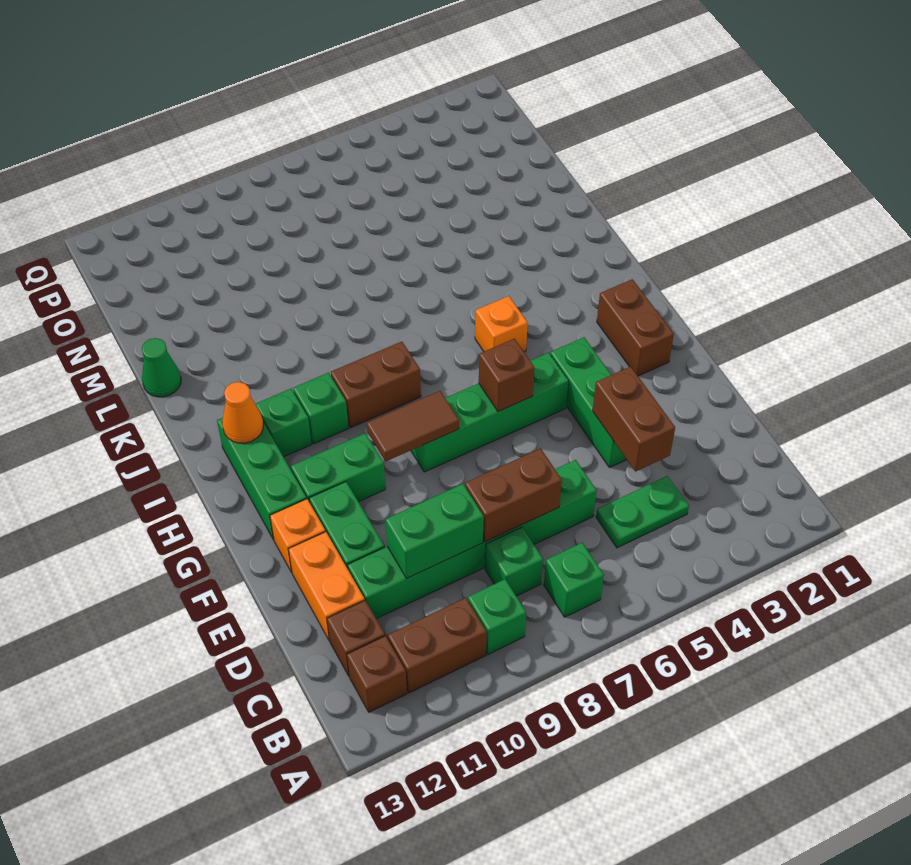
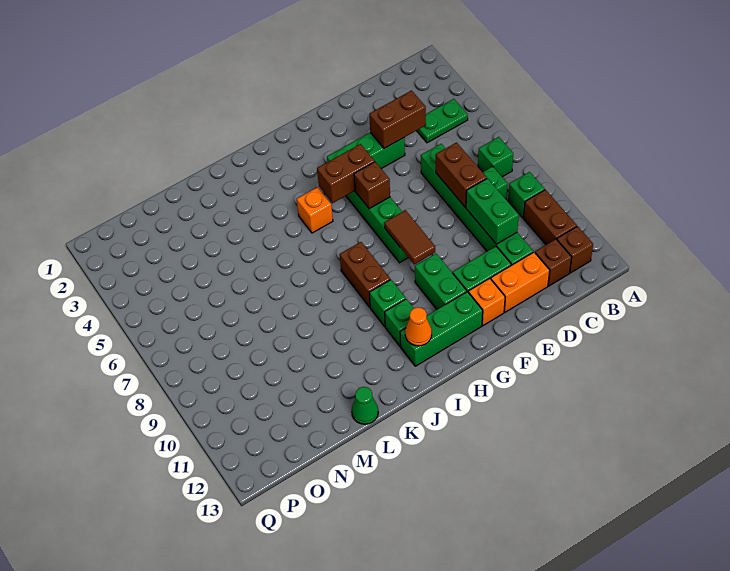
green plate C4:C5 level 1 -> green plate B4:C4 level 1
brown brick G2:H2 level 1 -> brown brick G5:H5 level 2

